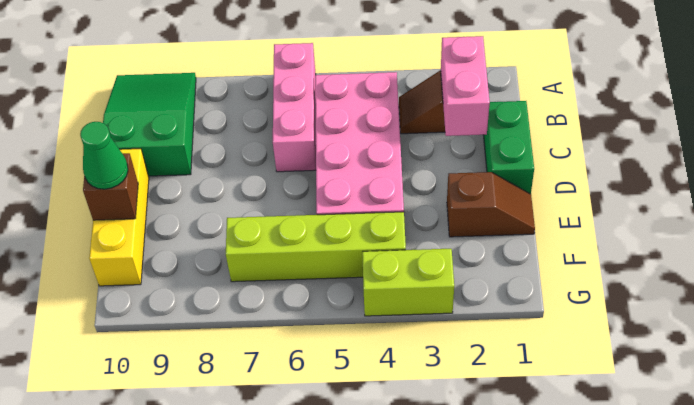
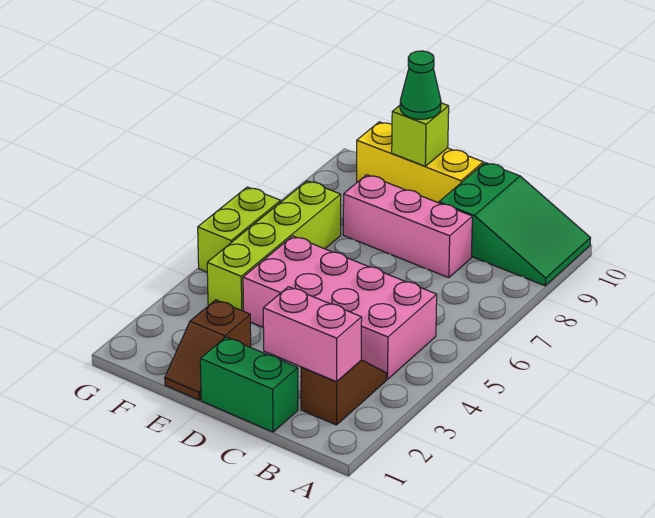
pink brick A6:C6 level 1 -> pink brick C8:E8 level 1
brown brick E10 level 2 -> lime brick E10 level 2
lime brick G3:G4 level 1 -> lime brick G5:G6 level 1

